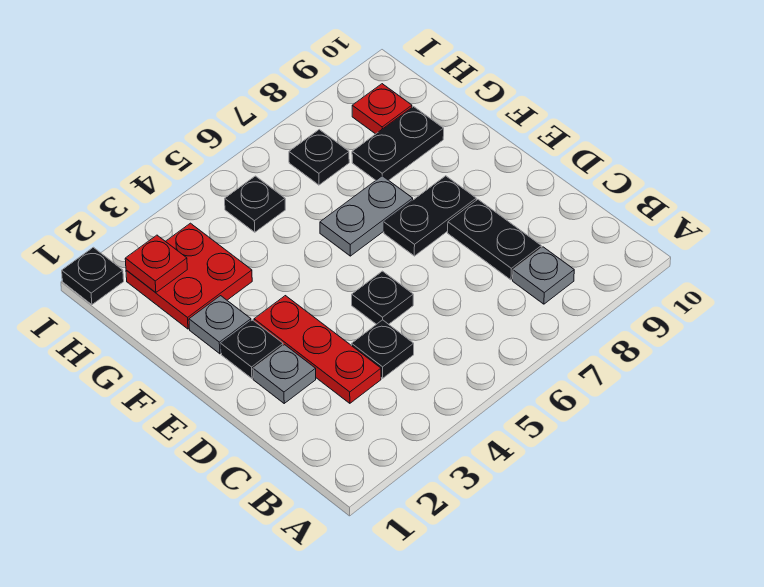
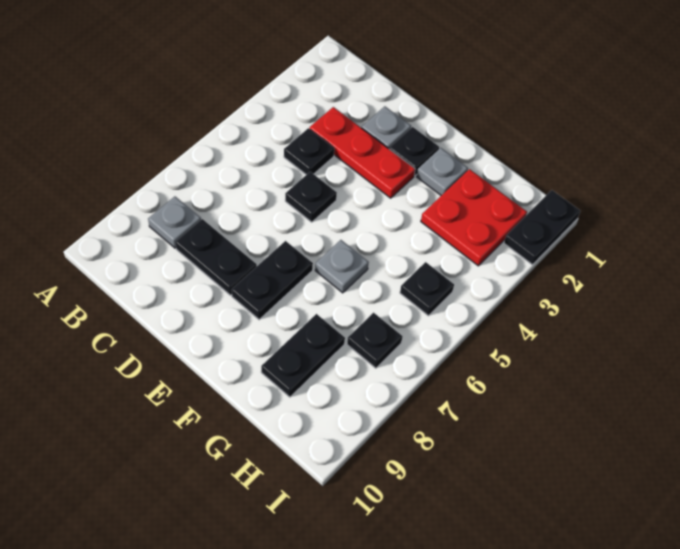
grey plate F6:F7 level 1 -> grey plate F6 level 1
red plate H2 level 2 -> none
red plate H9 level 1 -> none
black plate I1 level 1 -> black plate I1:I2 level 1

